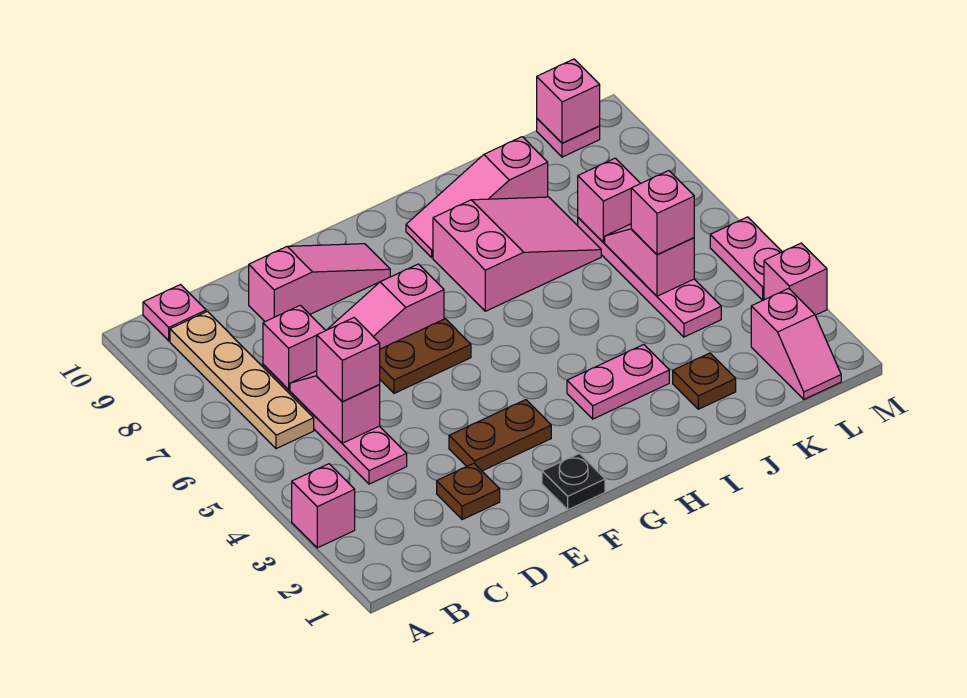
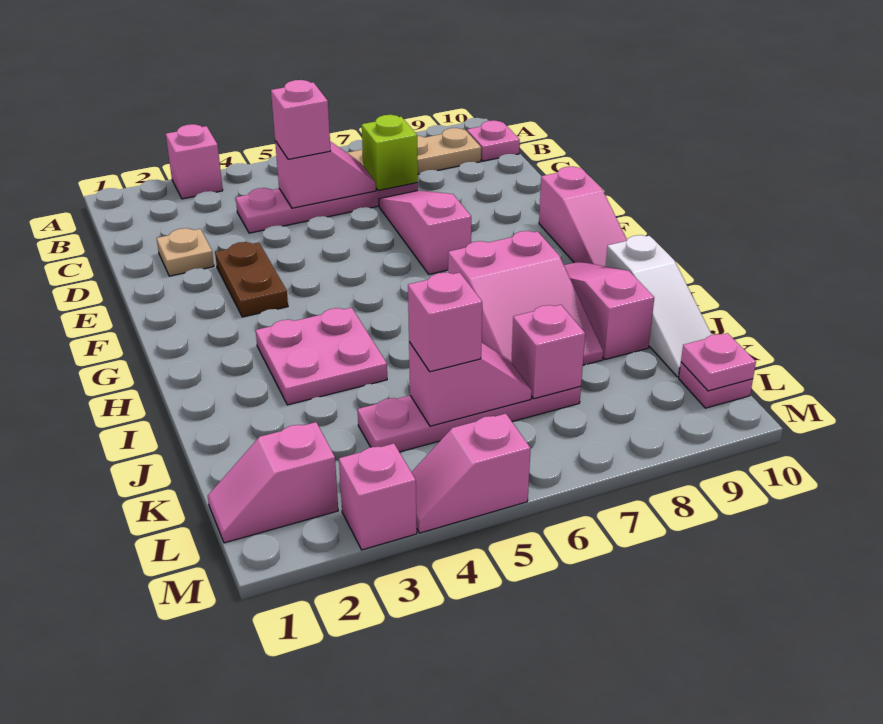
pink brick C7 level 2 -> lime brick C7 level 2
brown plate D2 level 1 -> tan plate D2 level 1
pink slope D9:F9 level 1 top D -> pink slope F10:H10 level 1 top F
brown plate E6:F6 level 1 -> none
black plate F1 level 1 -> none
pink plate H3:I3 level 1 -> pink plate H3:I4 level 1
none -> white slope I10:K10 level 1 top I
brown plate J2 level 1 -> none
pink brick L10 level 2 -> pink plate L10 level 2
pink plate M4:M5 level 1 -> pink slope M4:M5 level 1 top 5

